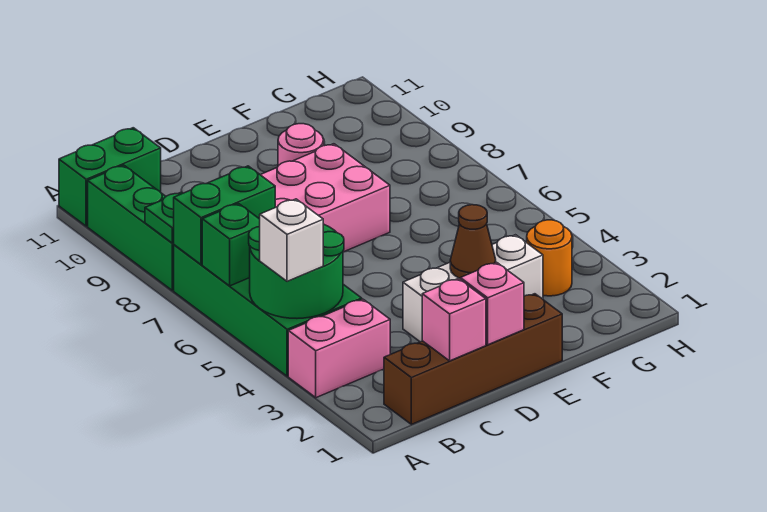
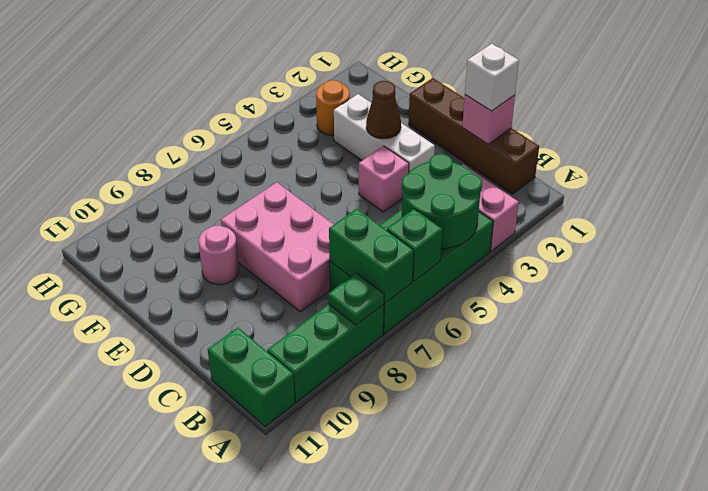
white brick A4 level 3 -> white brick C1 level 3
pink brick D1 level 2 -> pink brick D4 level 1

